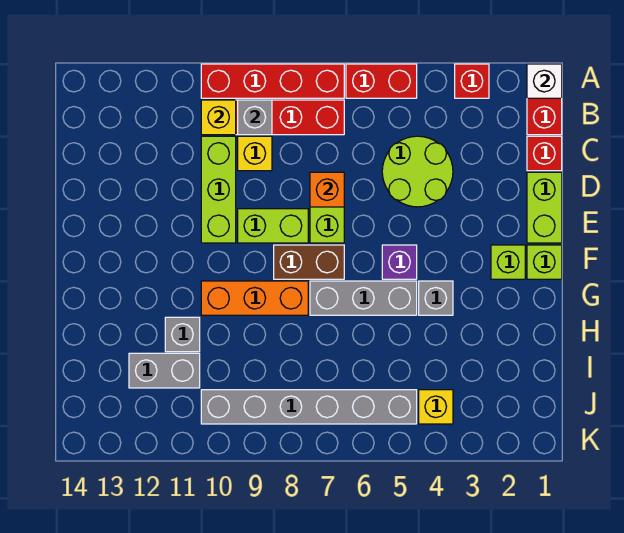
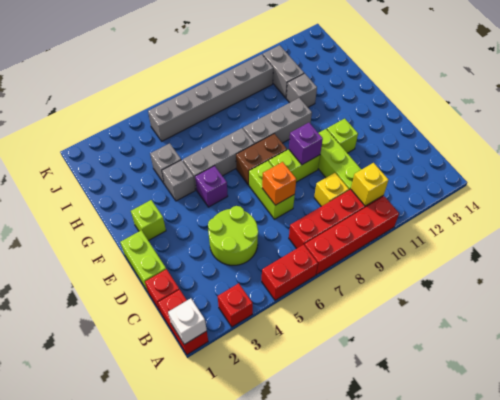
grey brick B9 level 2 -> grey brick H4 level 1
none -> purple brick E9 level 2
lime brick F1 level 1 -> lime brick E11 level 1
orange brick G8:G10 level 1 -> grey brick G8:G10 level 1
grey brick I11:I12 level 1 -> grey brick I11:J11 level 1
yellow brick J4 level 1 -> none

